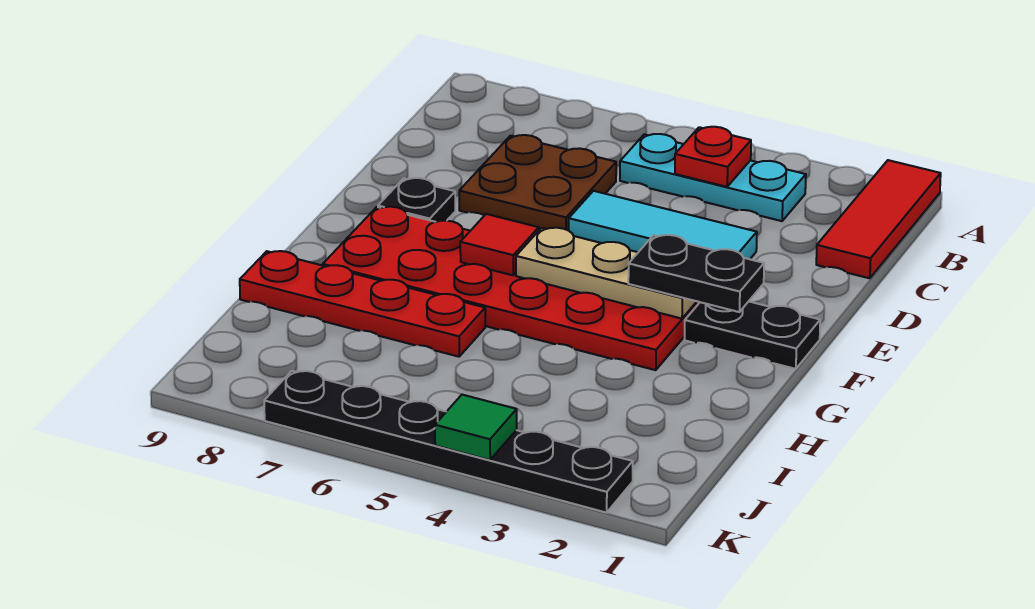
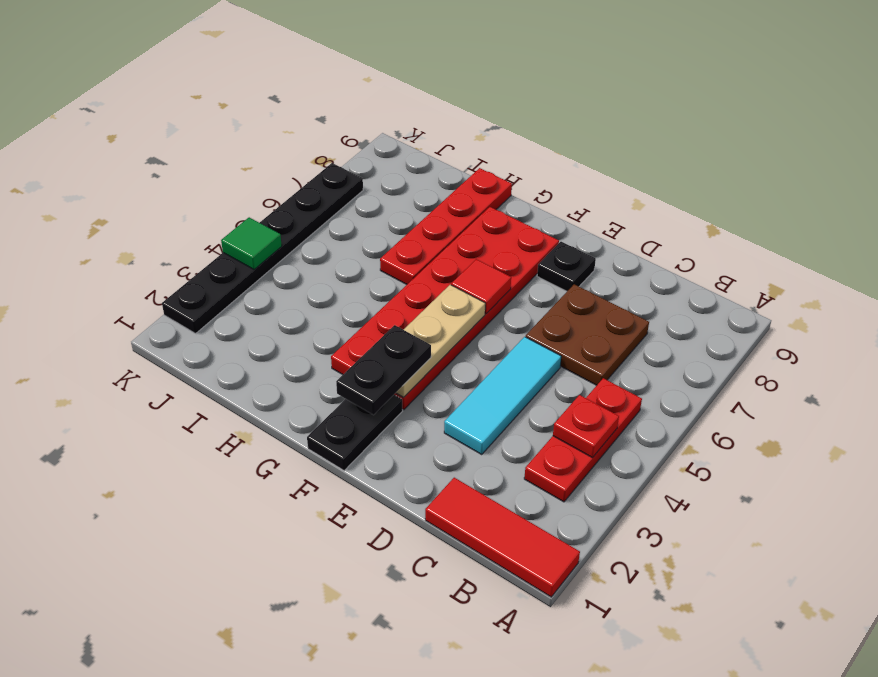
cyan plate B3:B5 level 1 -> red plate B3:B5 level 1

